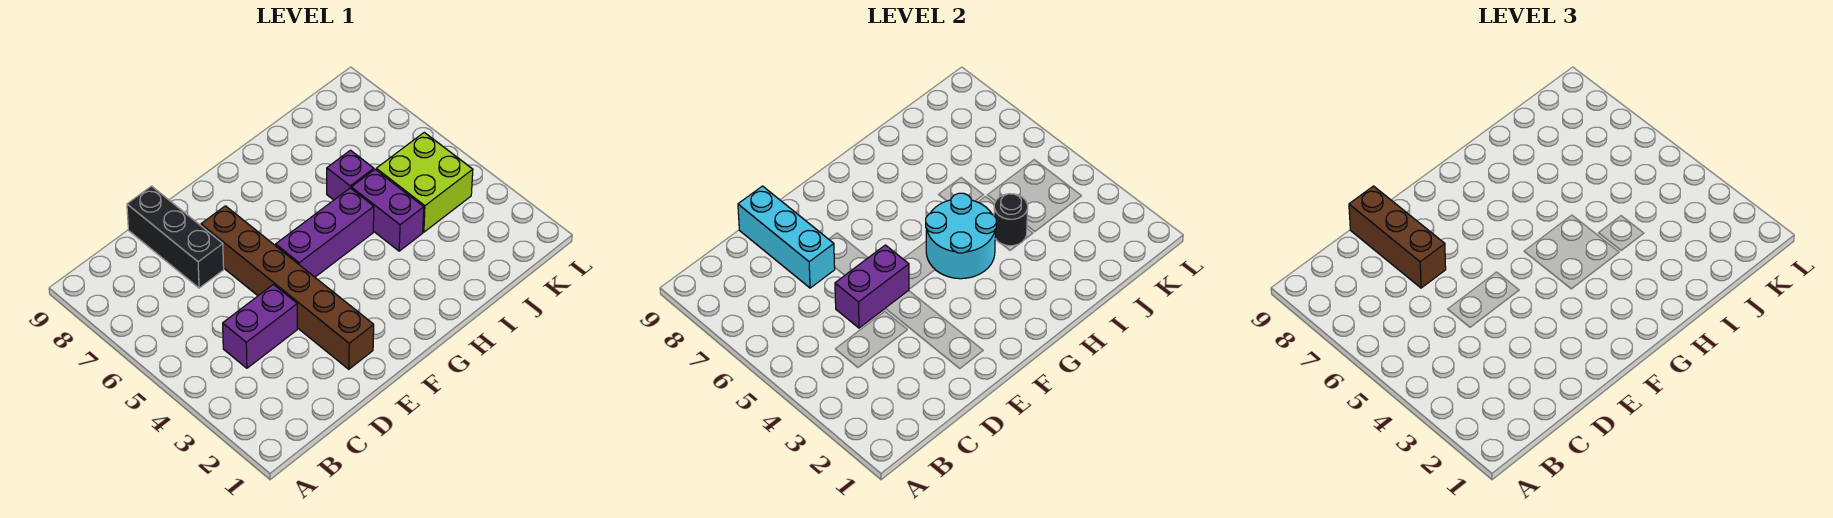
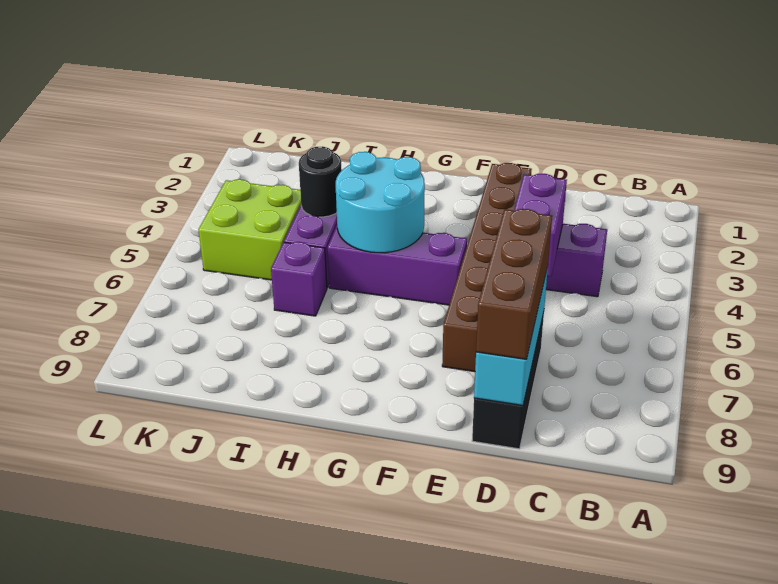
purple brick D5:E5 level 2 -> purple brick D4:D5 level 2

